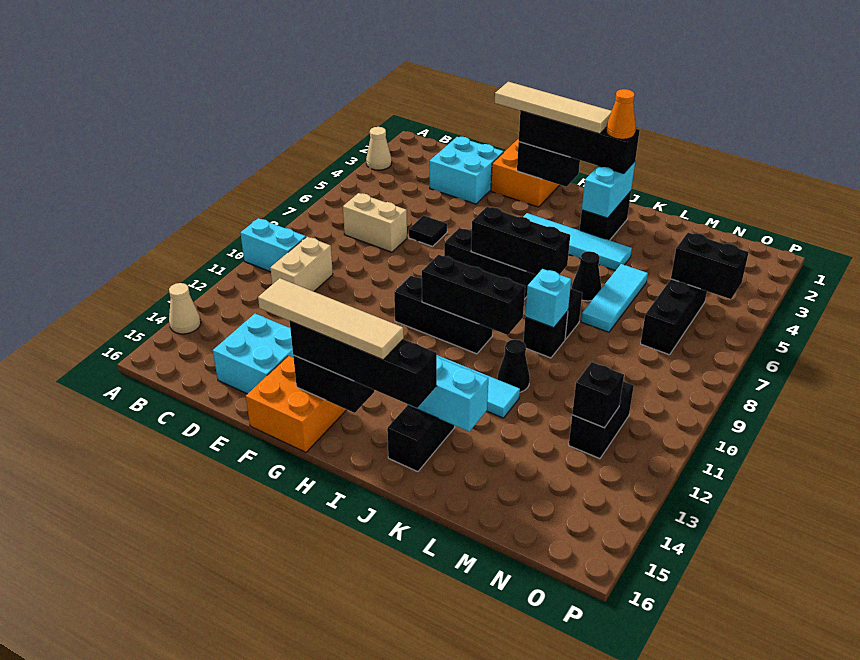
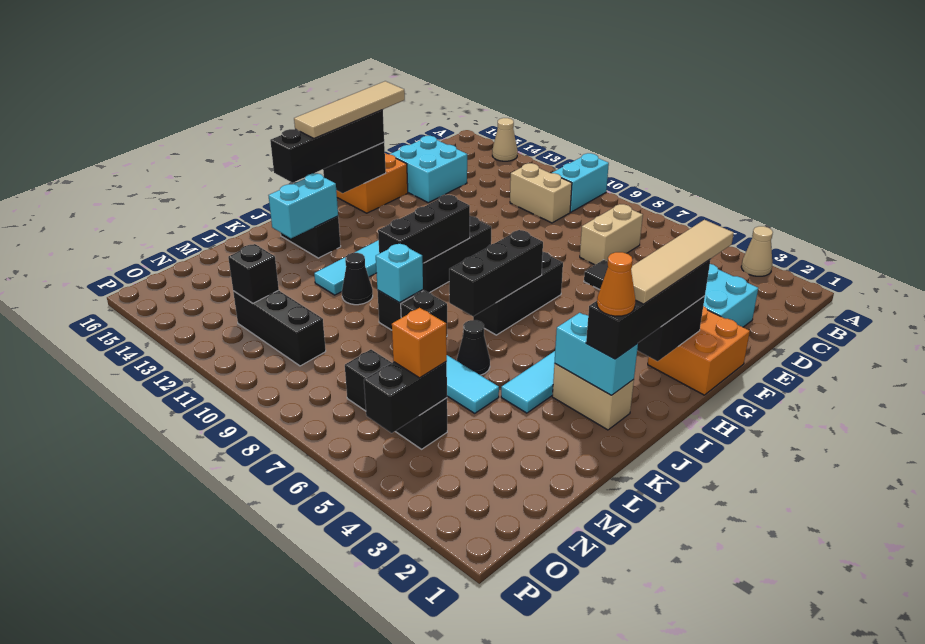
black brick J2:J3 level 1 -> tan brick J2:J3 level 1
none -> orange brick N5 level 3
black brick N11:N12 level 1 -> black brick N10:N12 level 1

